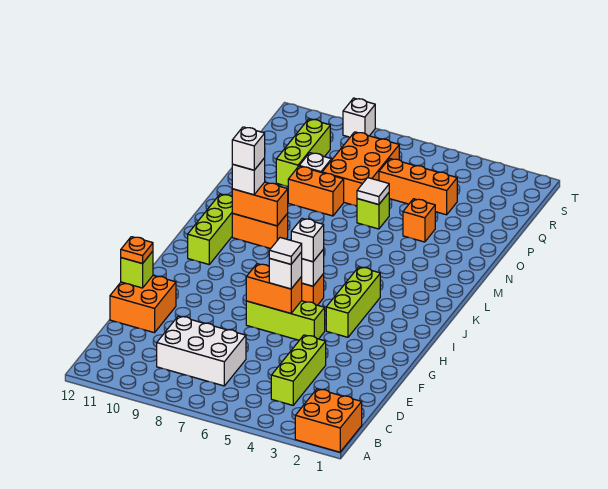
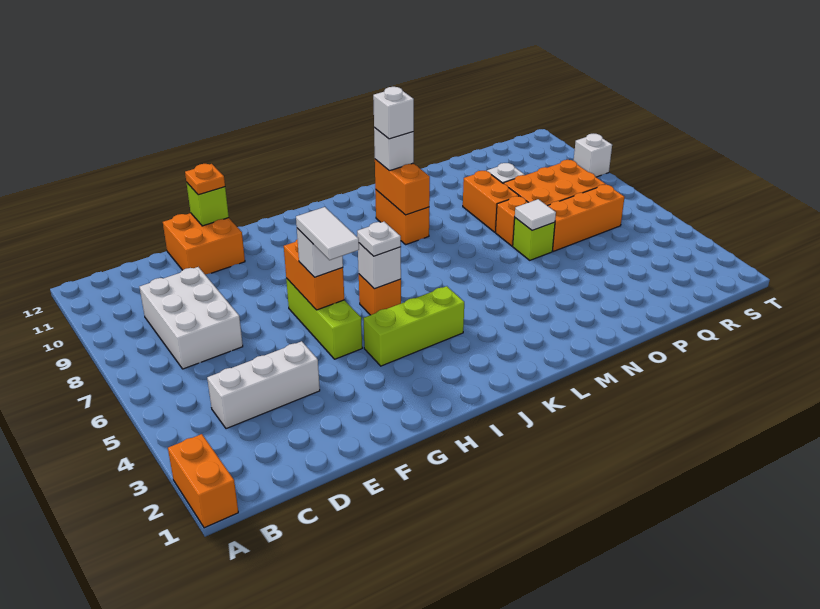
orange brick A1:B2 level 1 -> orange brick A1:A2 level 1
lime brick C4:E4 level 1 -> white brick C4:E4 level 1
white tile G6 level 4 -> white tile G5:G6 level 4
white brick I6 level 3 -> white plate I6 level 3
lime brick J11:L11 level 1 -> none
orange brick O4 level 1 -> orange brick O7 level 1
lime brick P10:R10 level 1 -> none
orange brick Q4:Q6 level 1 -> orange brick P6:R6 level 1

